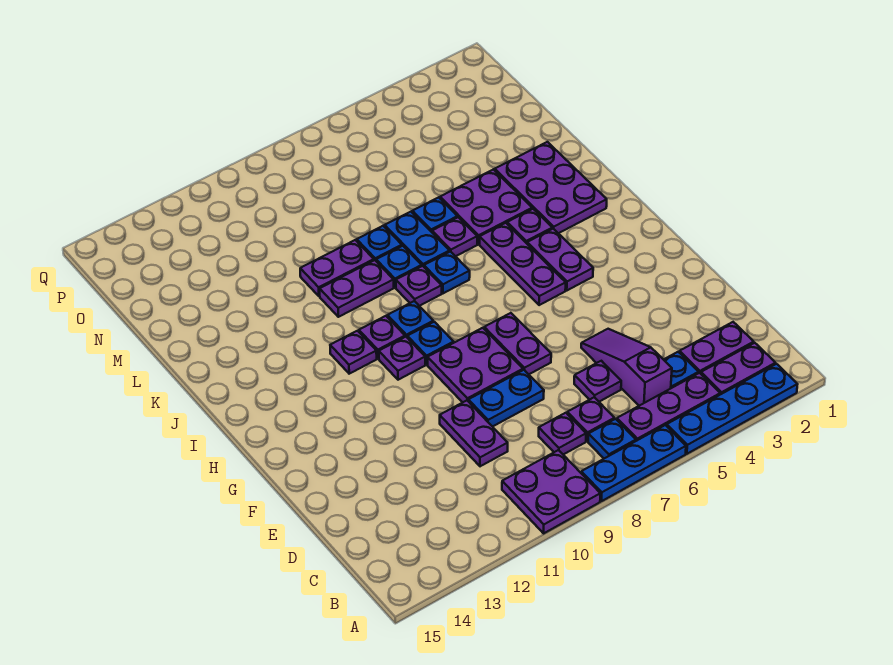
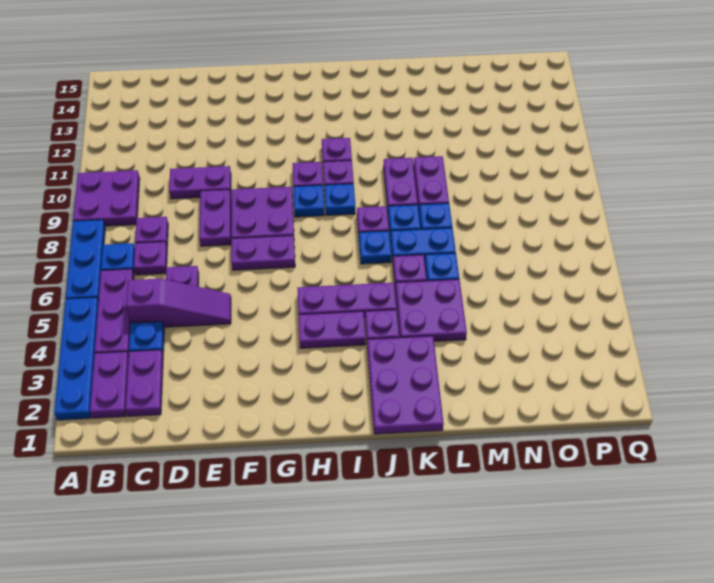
blue plate E8:E9 level 1 -> purple plate E8:E9 level 1
purple plate J2:L3 level 1 -> purple plate J1:K3 level 1

